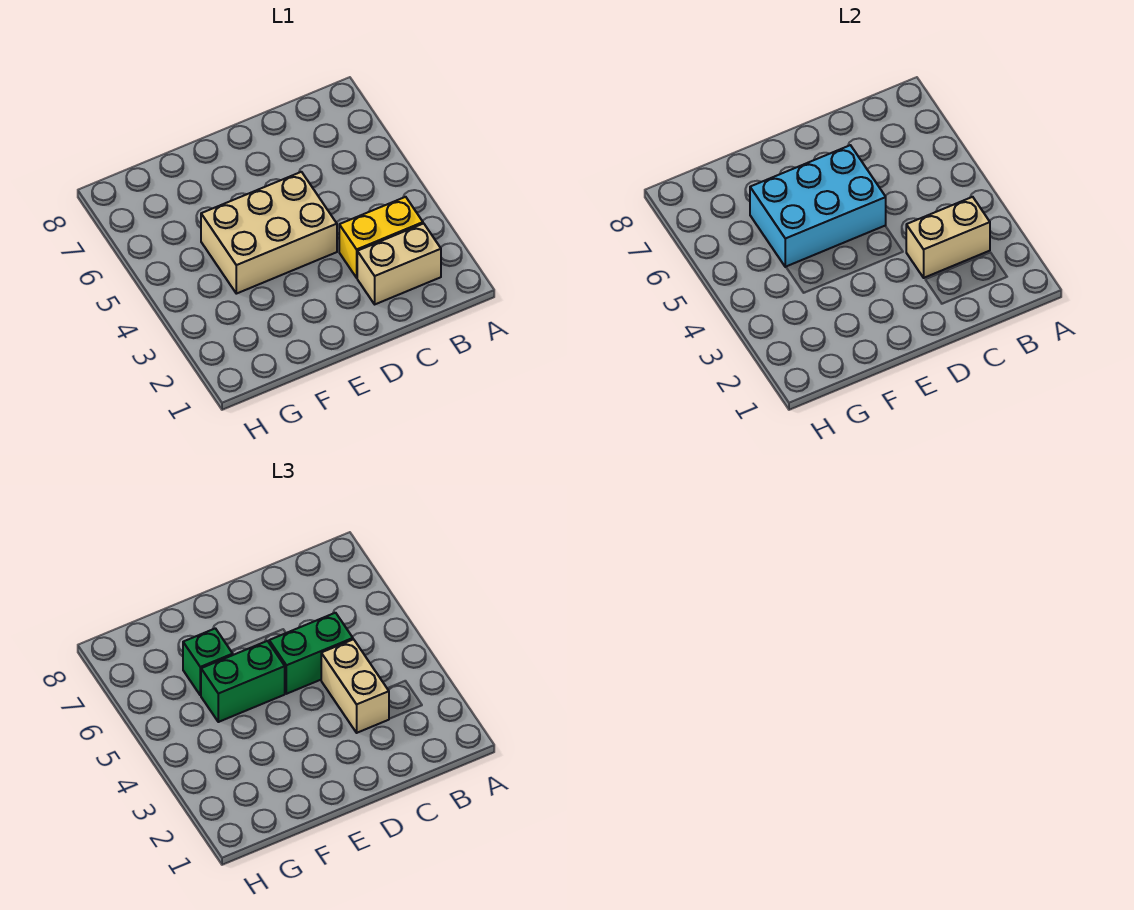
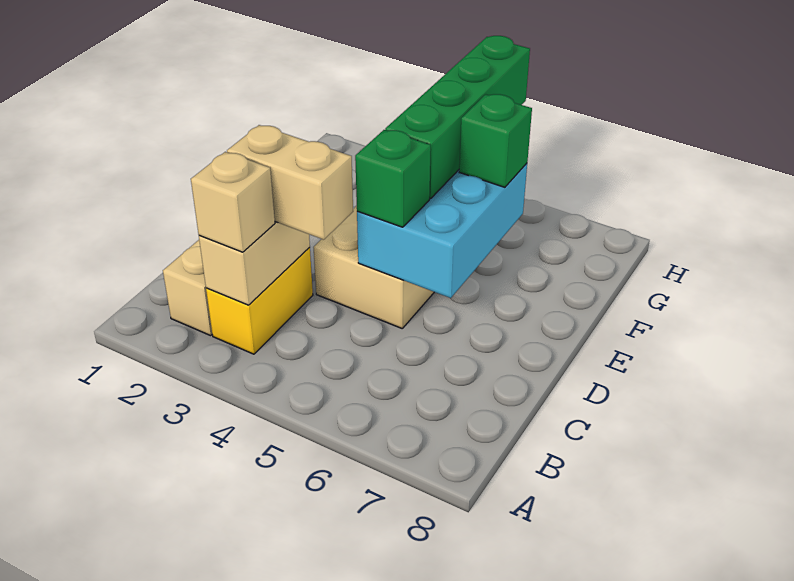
none -> tan brick B3 level 3
green brick C5:D5 level 3 -> green brick D5 level 3
green brick E5:F5 level 3 -> green brick E5:H5 level 3

